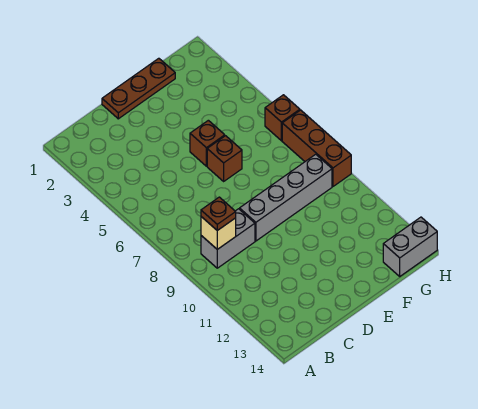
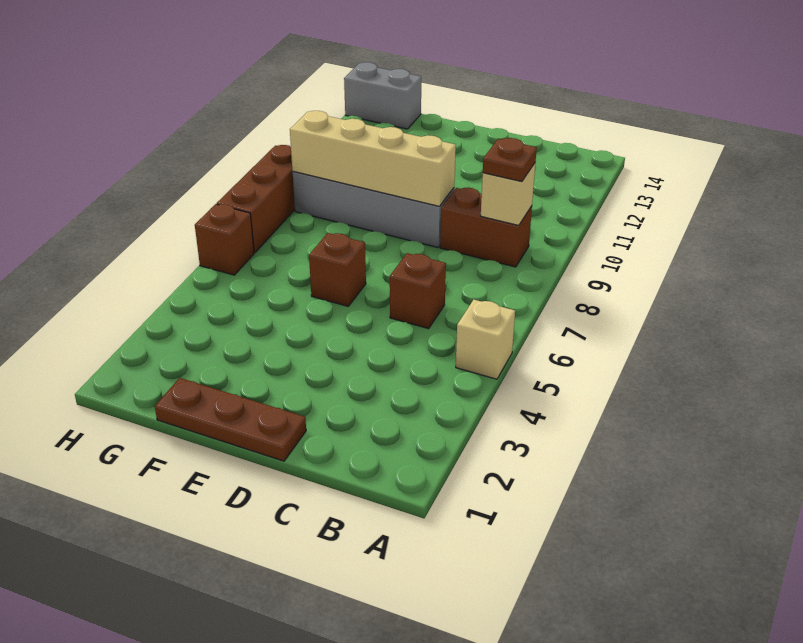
none -> tan brick A5 level 1
grey brick B9:C9 level 1 -> brown brick B9:C9 level 1
none -> tan brick D9:G9 level 2
brown brick E5 level 1 -> brown brick C6 level 1

